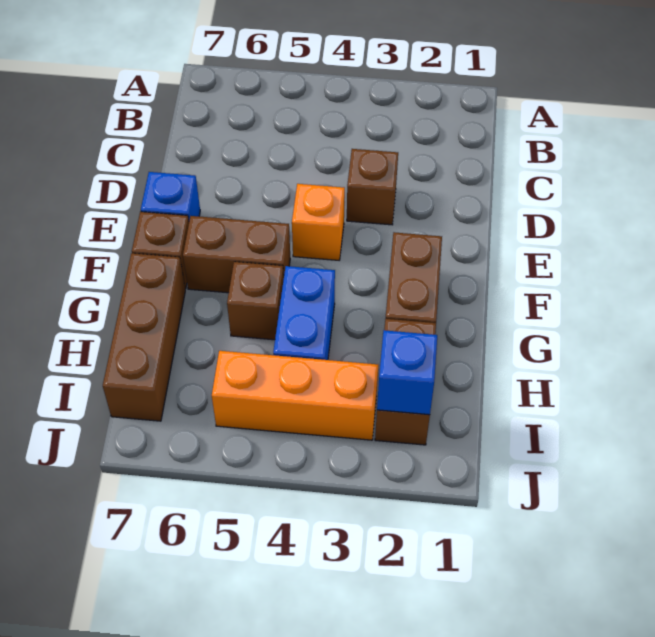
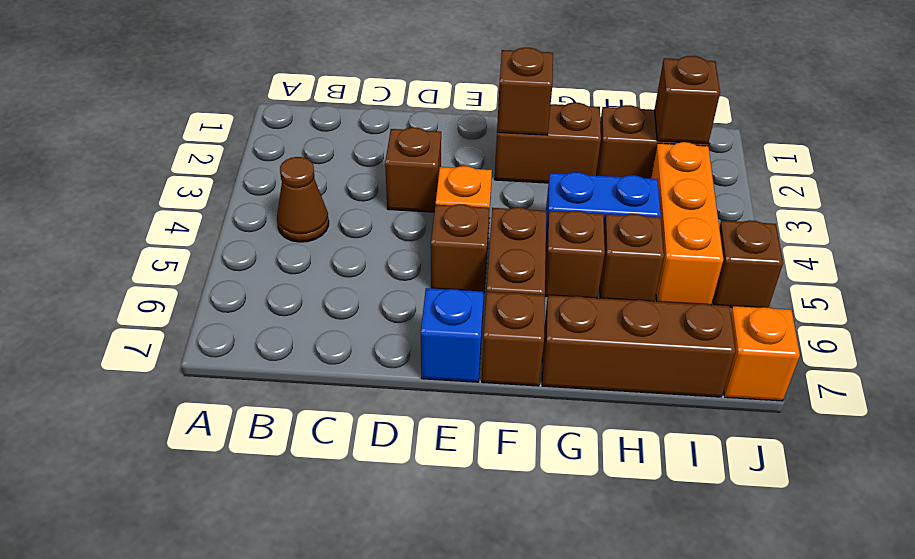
none -> brown cone B4 level 1
none -> brown brick E5 level 1
none -> brown brick F2 level 2
none -> brown brick H5 level 1
blue brick I2 level 2 -> brown brick I2 level 2
none -> brown brick J5 level 1
none -> orange brick J7 level 1

